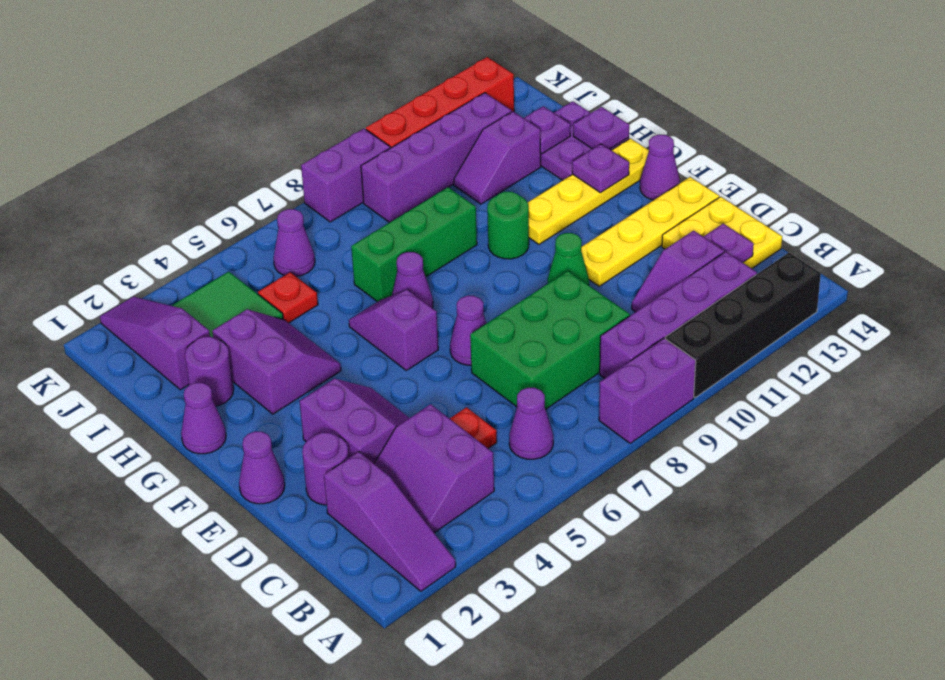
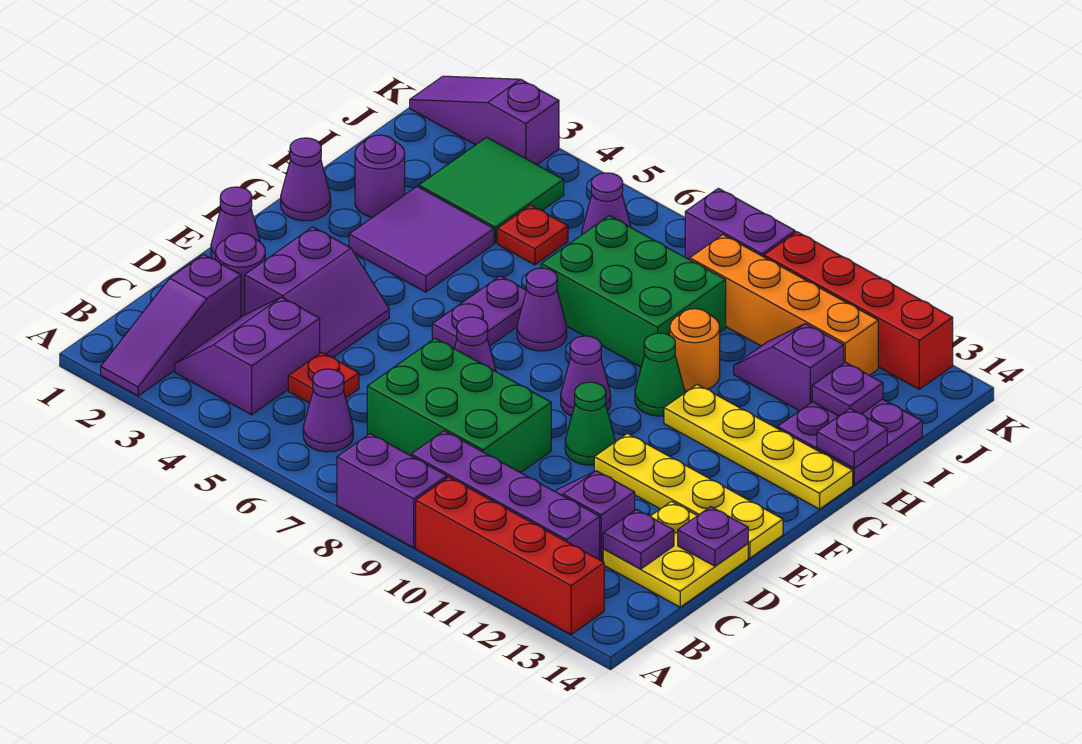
black brick A10:A13 level 1 -> red brick A10:A13 level 1
purple slope F6:G6 level 1 top F -> purple plate F6:G6 level 1
purple cone F14 level 1 -> purple cone F9 level 1
purple slope G3:H4 level 1 top 3 -> purple tile G3:H4 level 1
green round brick G10 level 1 -> green cone G10 level 1
purple plate G13 level 2 -> purple plate D14 level 2
green brick H7:H9 level 1 -> green brick H7:I9 level 1
none -> orange round brick H10 level 1
purple slope I2:K2 level 1 top I -> purple slope K1:K3 level 1 top 3
purple brick J9:J12 level 1 -> orange brick J9:J12 level 1

